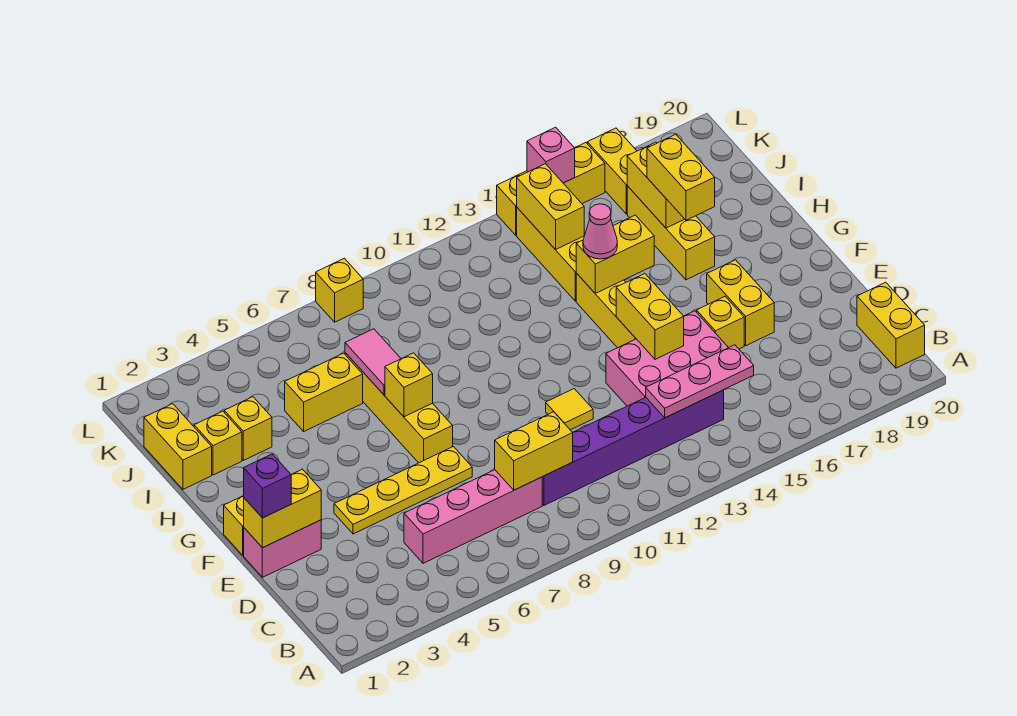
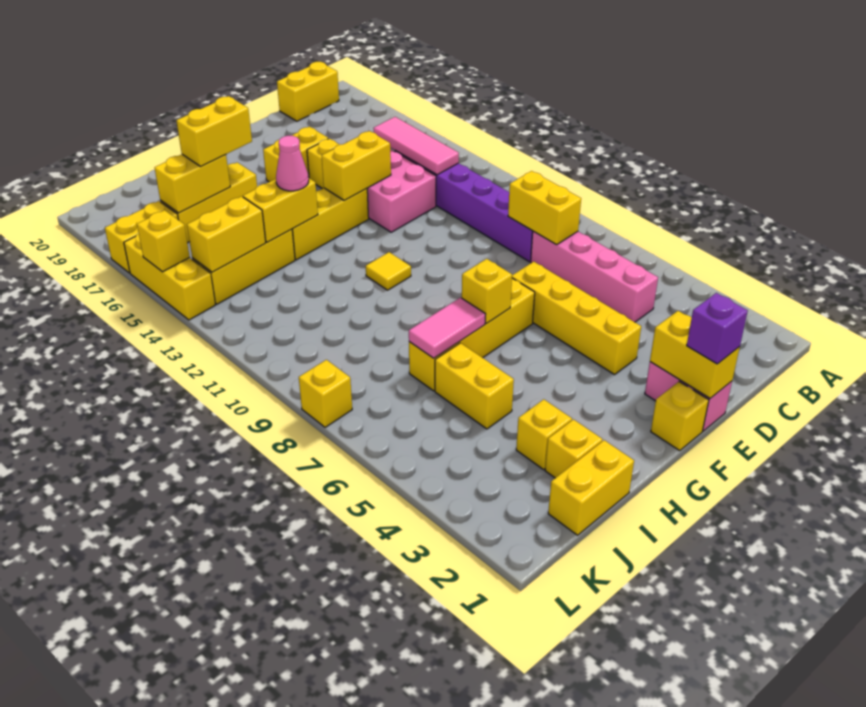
pink plate C13:C15 level 2 -> pink tile C13:C15 level 2
yellow plate E4:E7 level 1 -> yellow brick E4:E7 level 1
yellow tile E11 level 1 -> yellow tile G11 level 1
yellow brick H14:H15 level 2 -> yellow brick H14:I14 level 2
pink brick L15 level 2 -> yellow brick L15 level 2

